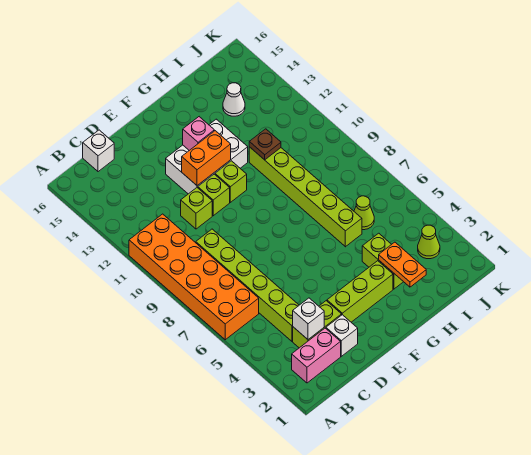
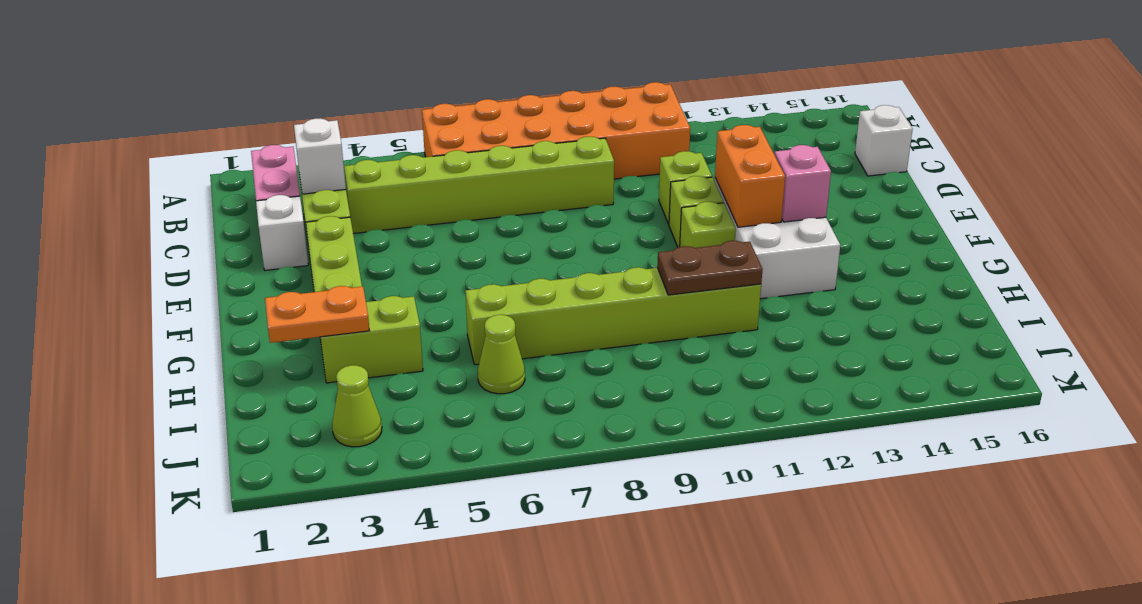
brown plate H11 level 2 -> brown plate H10:H11 level 2
white cone I14 level 1 -> none

